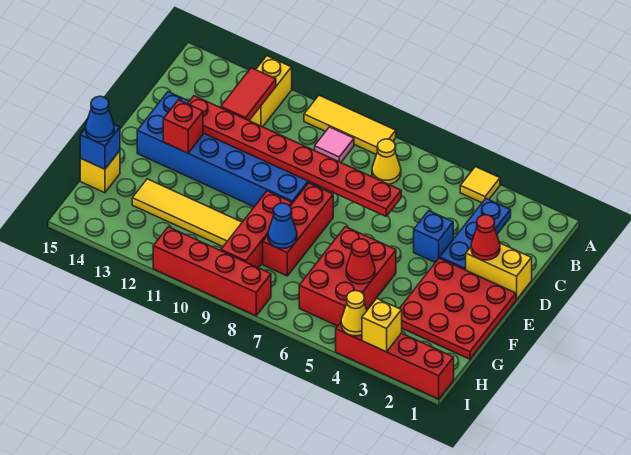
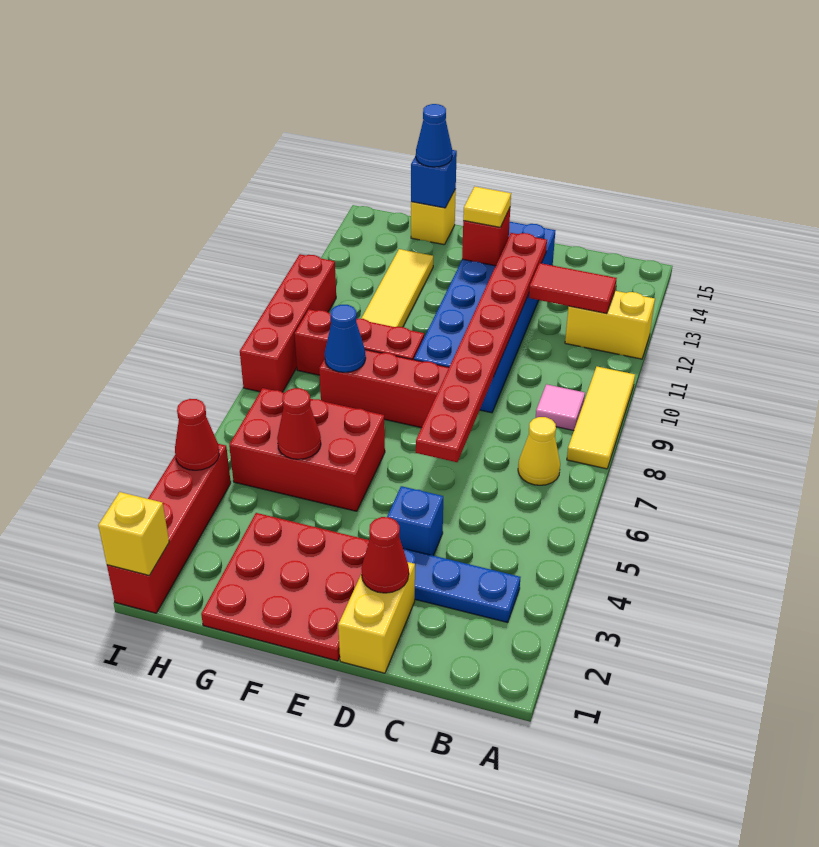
yellow tile A4 level 1 -> yellow tile E13 level 3
yellow brick I3 level 2 -> yellow brick I1 level 2
yellow cone I4 level 2 -> red cone I4 level 2

